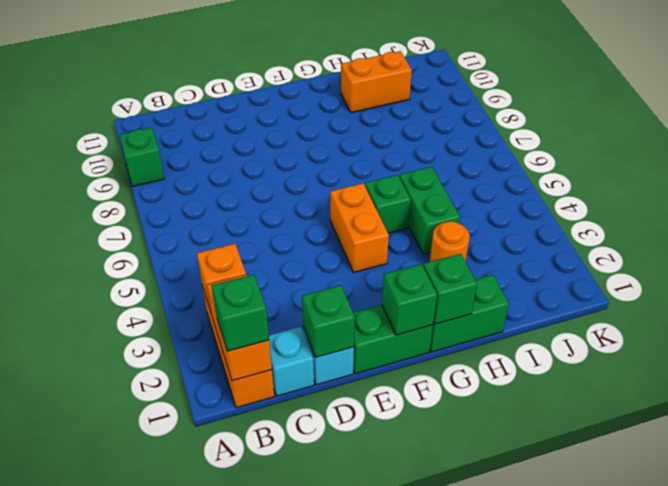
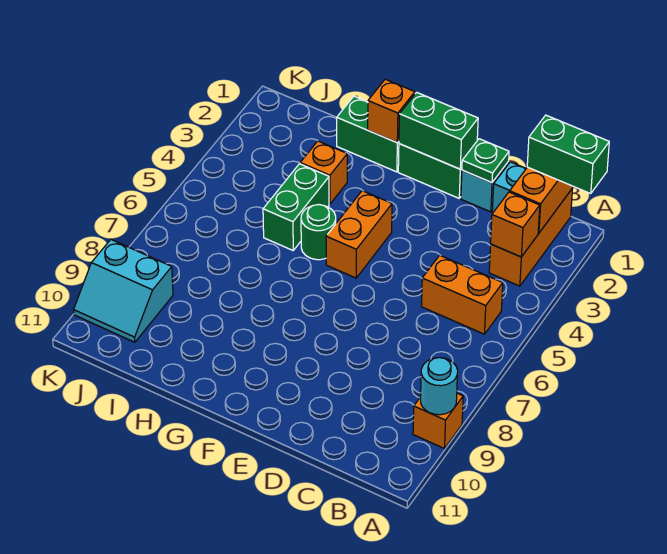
green brick A9 level 1 -> orange brick A9 level 1
none -> cyan round brick A9 level 2
green brick B1 level 3 -> green brick A1:B1 level 3
green brick D1 level 2 -> green plate D1 level 2
green brick F1 level 2 -> green brick E1:F1 level 2
green brick G1 level 2 -> orange brick G1 level 2
green brick G5 level 1 -> green round brick G5 level 1
orange round brick H3 level 1 -> orange brick H3 level 1
orange brick H10:I10 level 1 -> orange brick B5:C5 level 1
none -> cyan slope J9:K10 level 1 top 9

